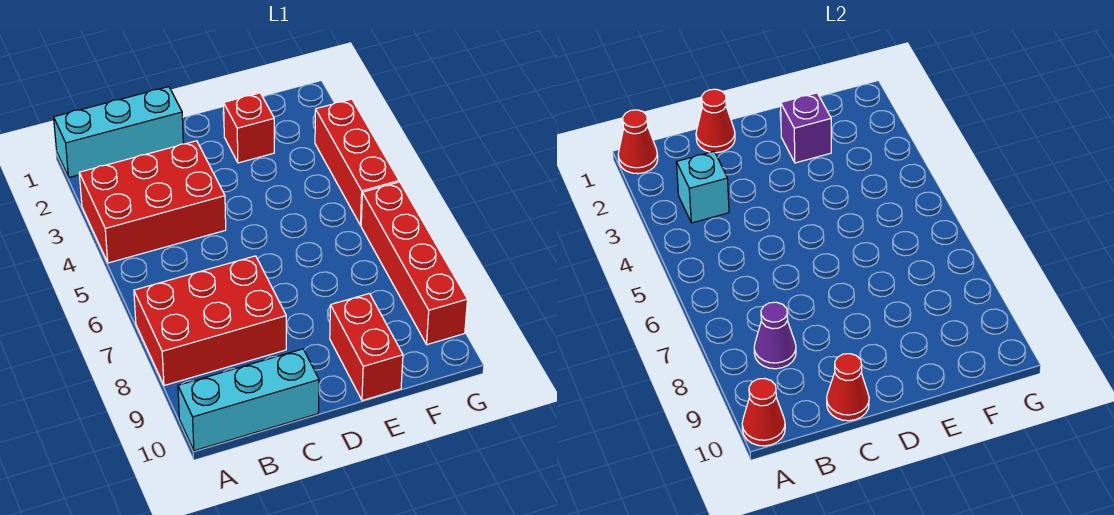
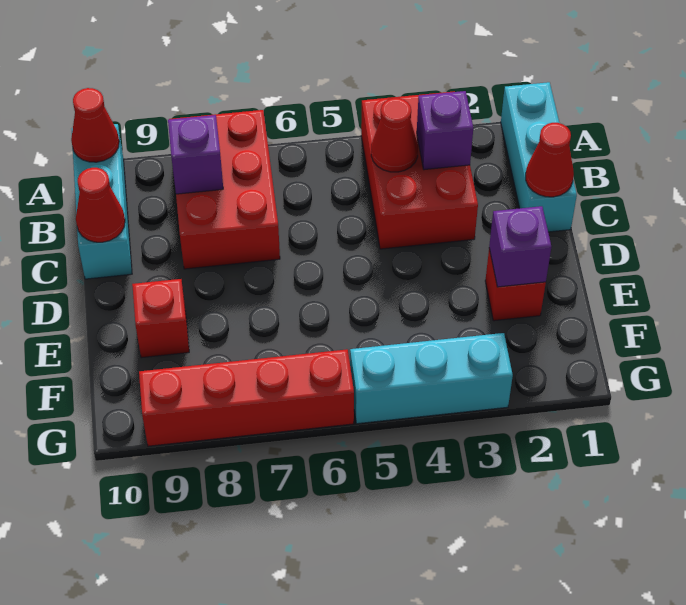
red cone A1 level 2 -> red cone B4 level 2
cyan brick B3 level 2 -> purple brick B3 level 2
purple cone B8 level 2 -> purple brick B8 level 2
red brick E9:E10 level 1 -> red brick E9 level 1
red brick G3:G5 level 1 -> cyan brick G3:G5 level 1

